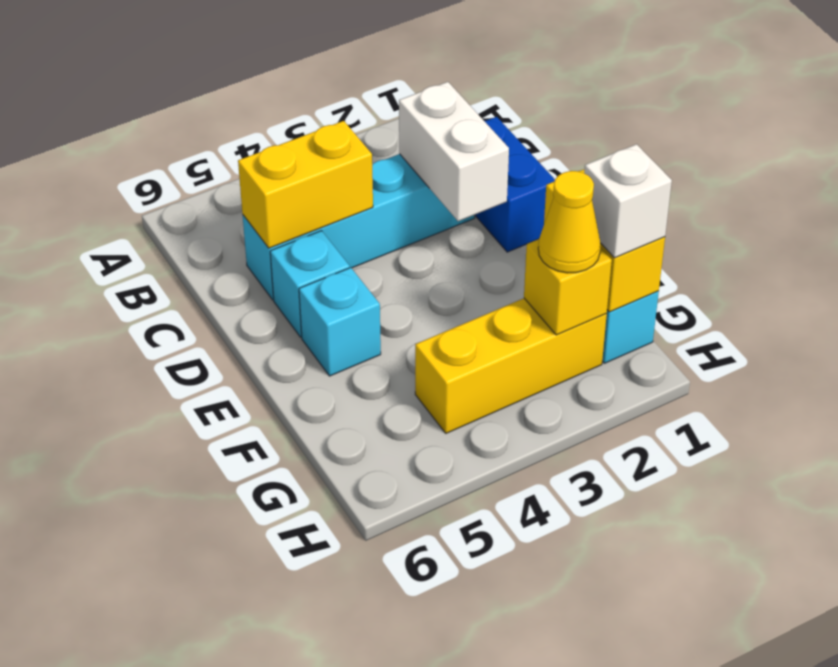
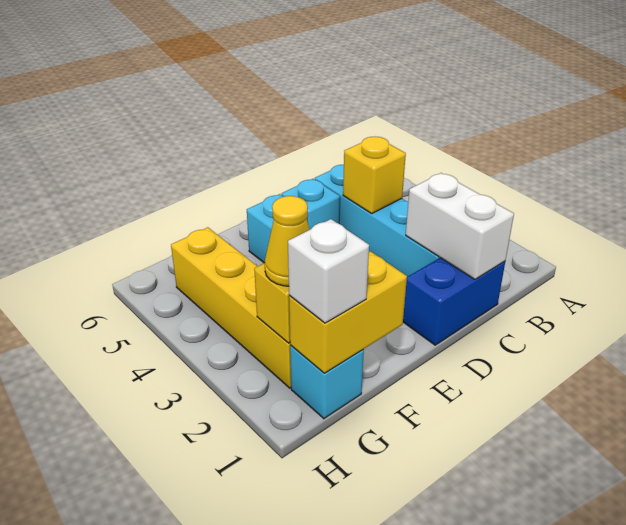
white brick C2:D2 level 2 -> white brick C1:C2 level 2
yellow brick C4:C5 level 2 -> yellow brick C4 level 2
yellow brick G2:G4 level 1 -> yellow brick G2:G5 level 1

